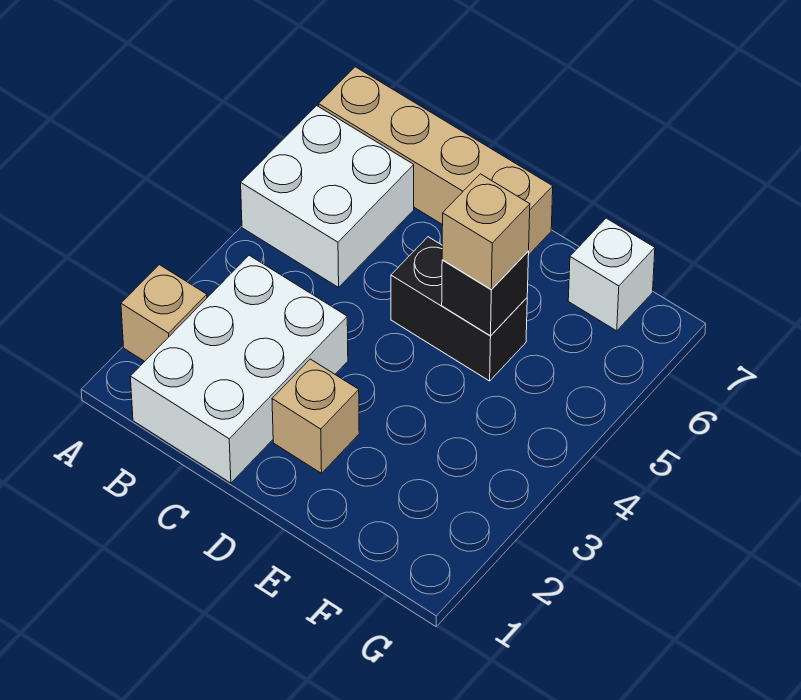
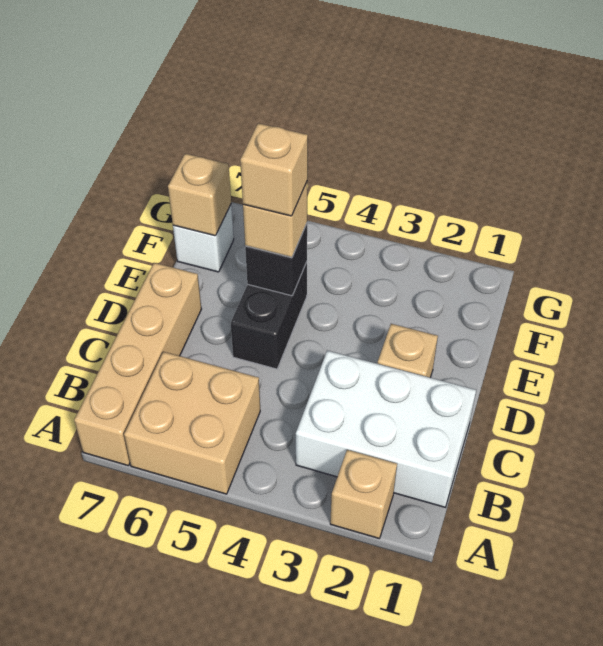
white brick A5:B6 level 1 -> tan brick A5:B6 level 1
none -> tan brick E5 level 4
none -> tan brick F7 level 2

